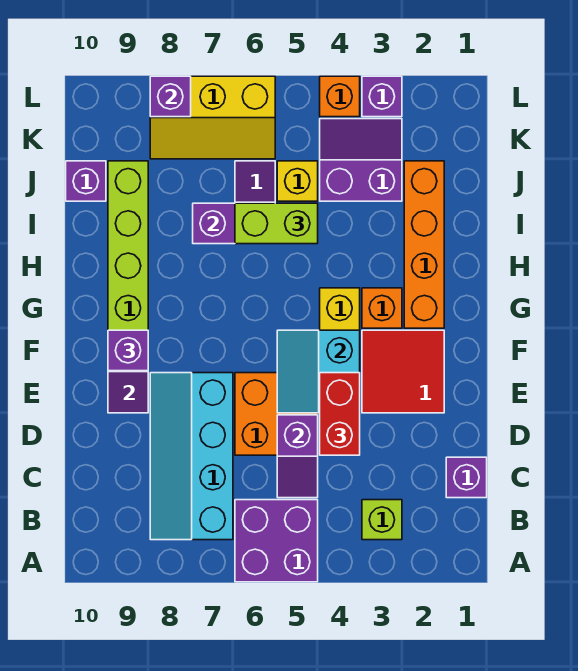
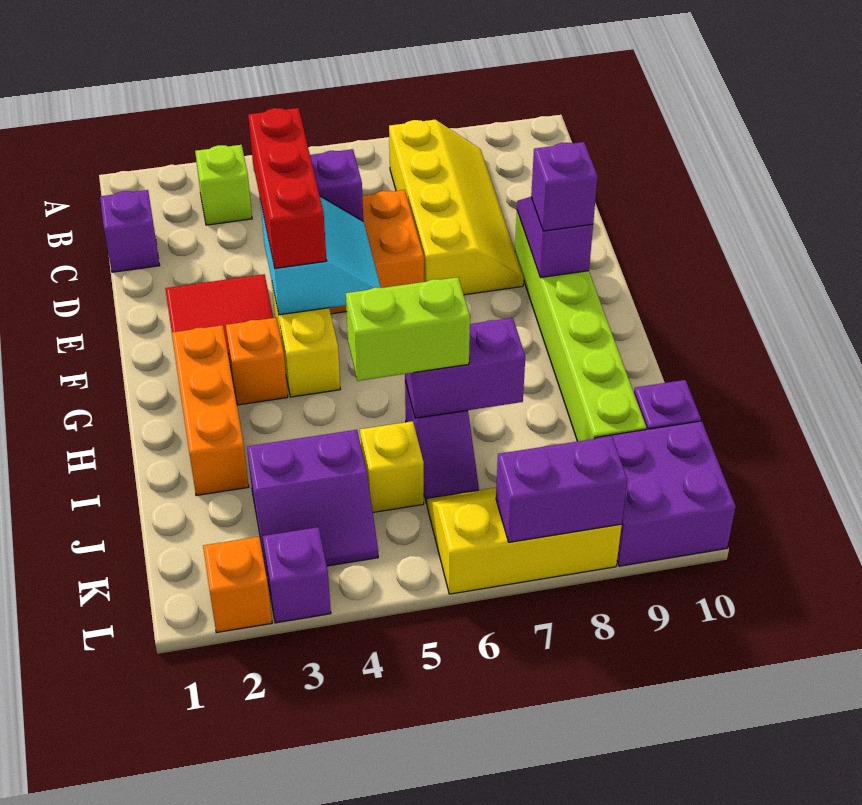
purple brick A5:B6 level 1 -> purple brick K9:L10 level 1
cyan slope B7:E8 level 1 top 7 -> yellow slope B7:E8 level 1 top 7
red brick D4:E4 level 3 -> red brick D4:F4 level 3
orange brick G2:J2 level 1 -> orange brick G2:I2 level 1
orange brick L4 level 1 -> orange brick L2 level 1
purple brick L8 level 2 -> purple brick L7:L8 level 2

